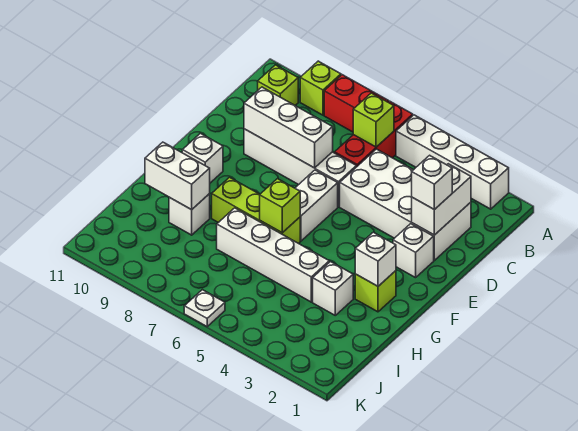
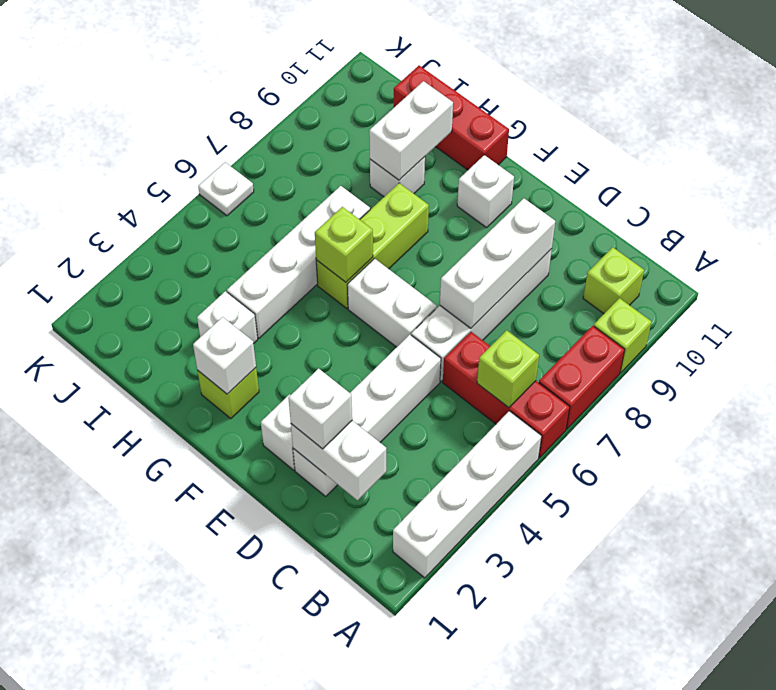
white brick C2:D5 level 1 -> white brick D2:D5 level 1
none -> red brick G11:I11 level 1

